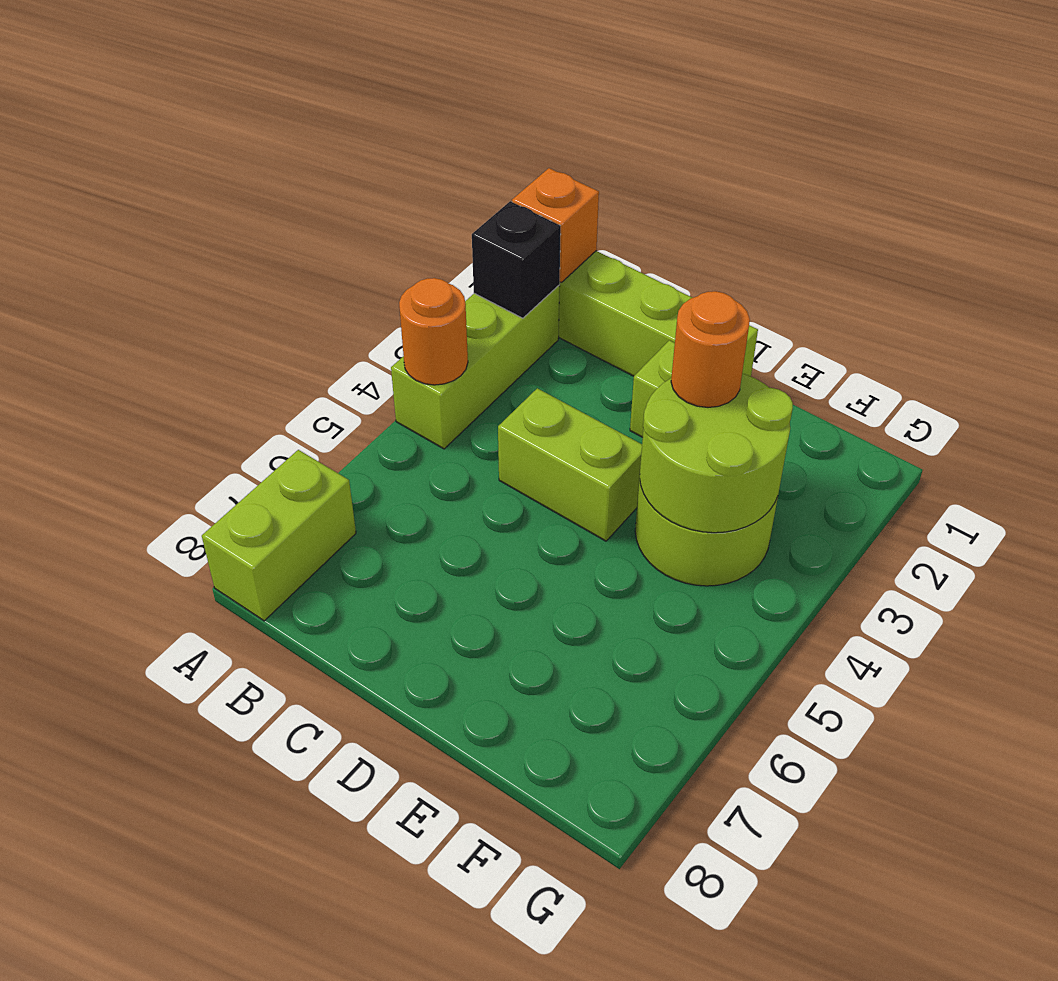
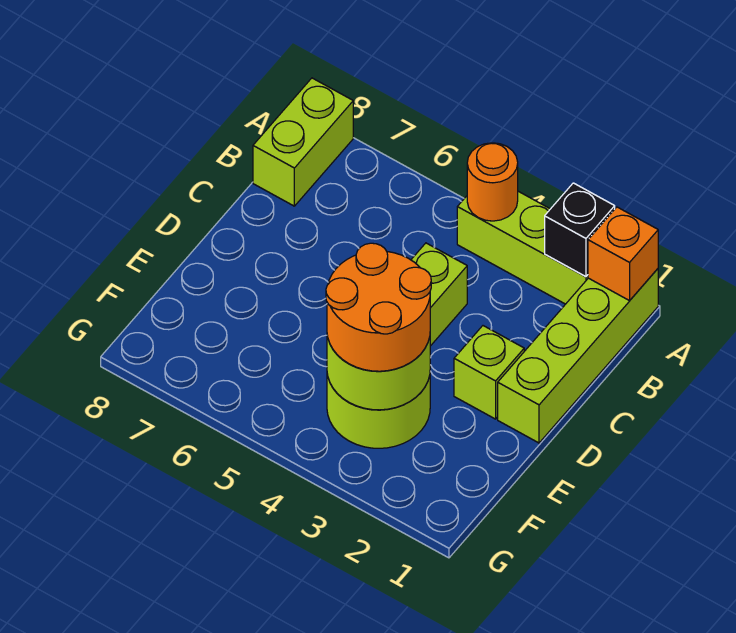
lime brick A7:A8 level 1 -> lime brick A8:B8 level 1
orange round brick E3 level 3 -> orange round brick E3:F4 level 3

